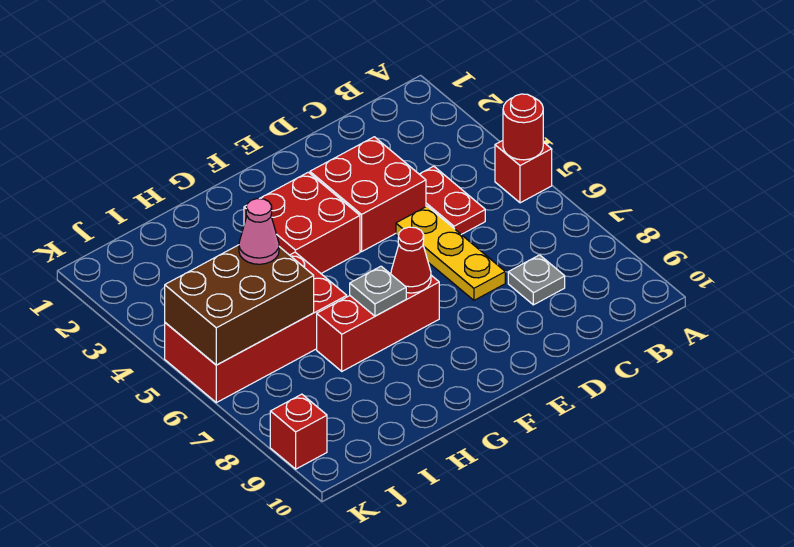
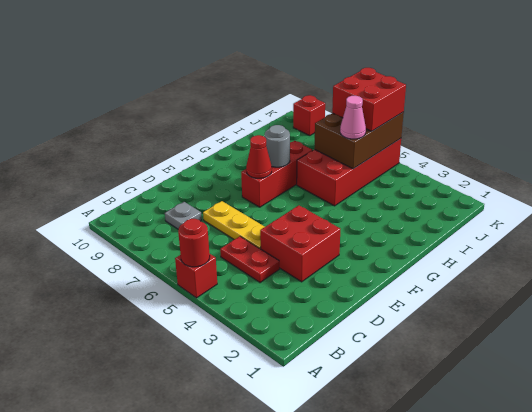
red brick F3:G4 level 1 -> red brick J5:K6 level 3
grey plate G7 level 2 -> grey round brick G7 level 2

